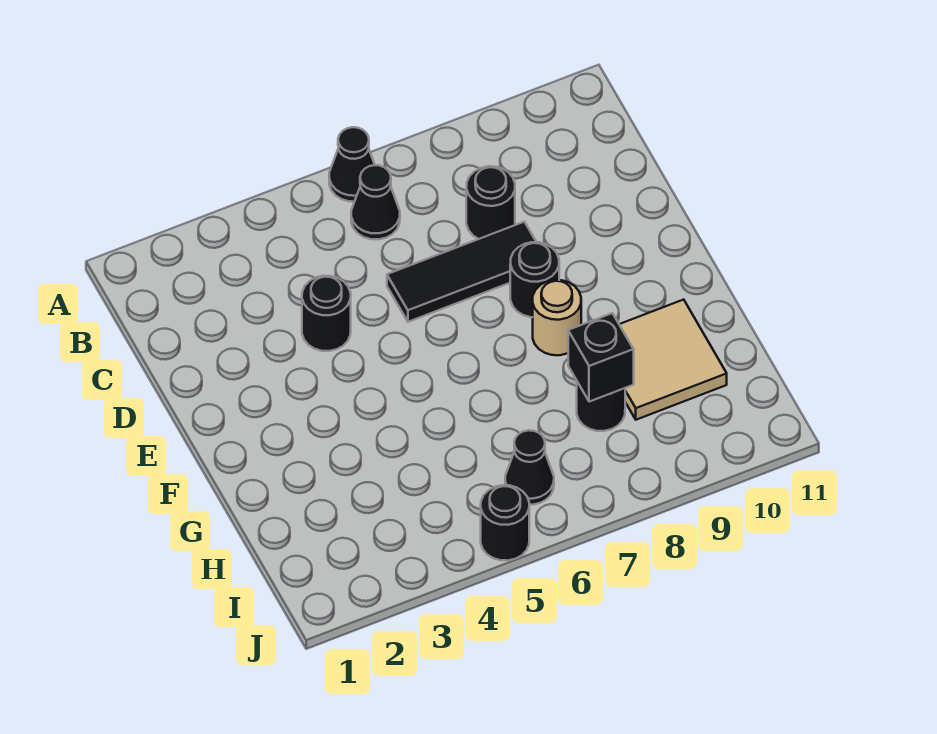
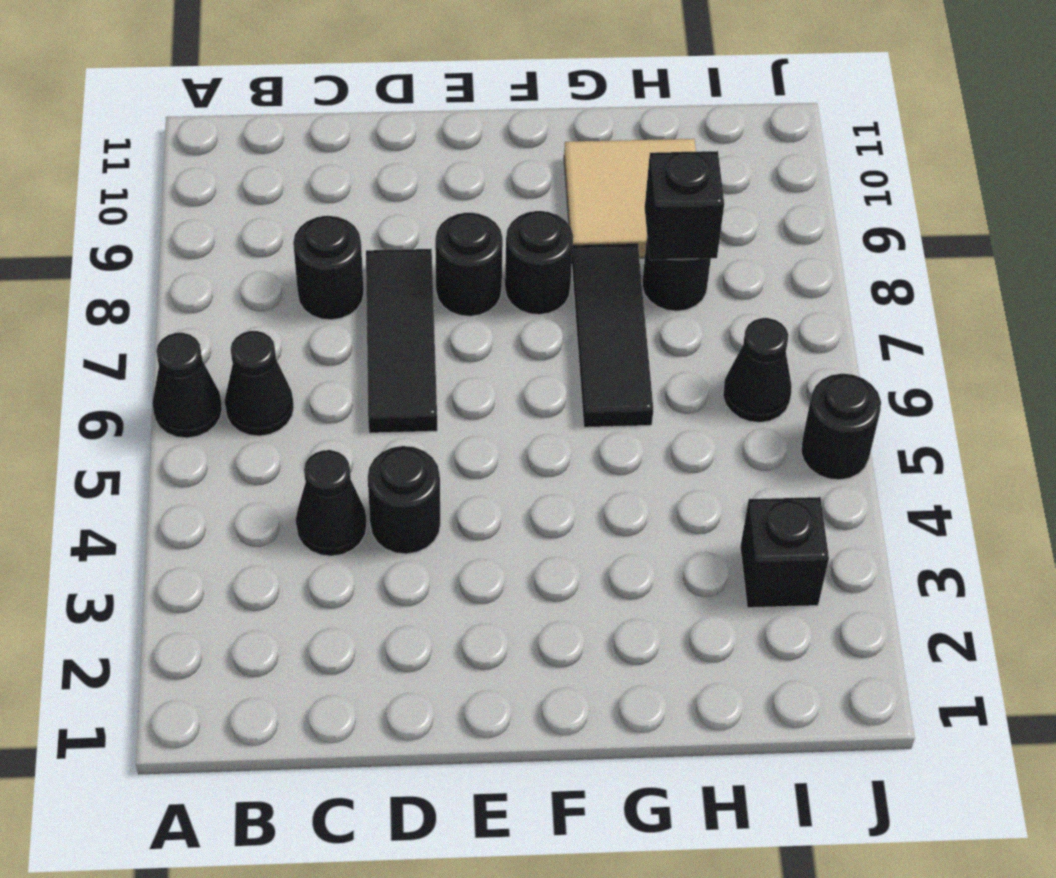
none -> black cone C4 level 1
tan round brick F8 level 1 -> black round brick F8 level 1
none -> black tile G6:G8 level 1
none -> black brick I3 level 1

